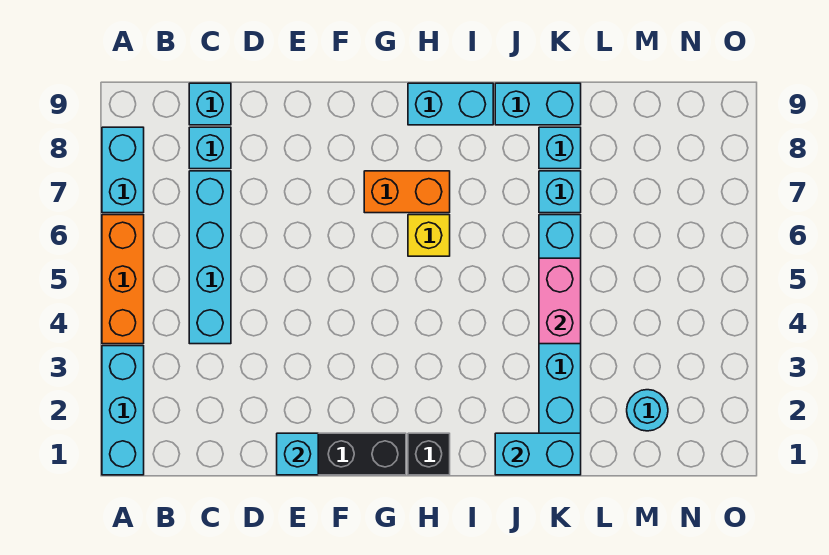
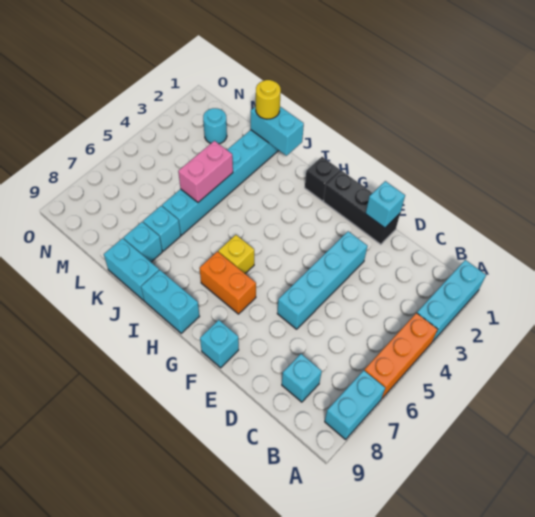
cyan brick C4:C7 level 1 -> cyan brick E3:E6 level 1
cyan brick C9 level 1 -> cyan brick F9 level 1
none -> yellow round brick K1 level 3

